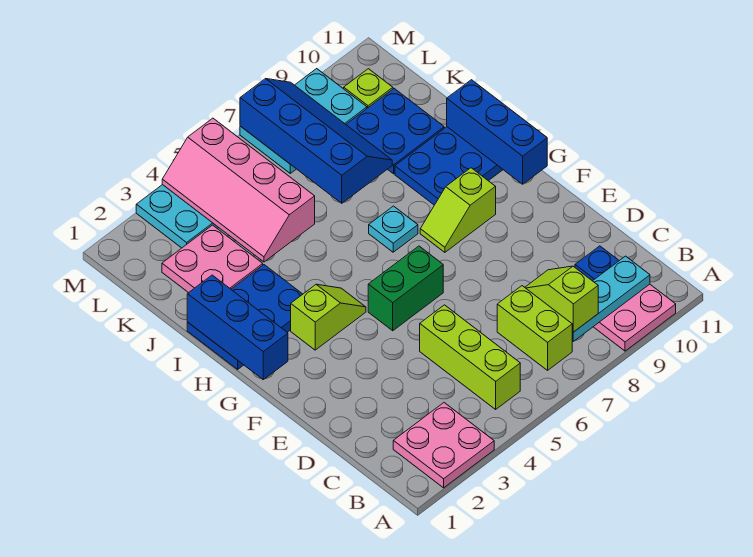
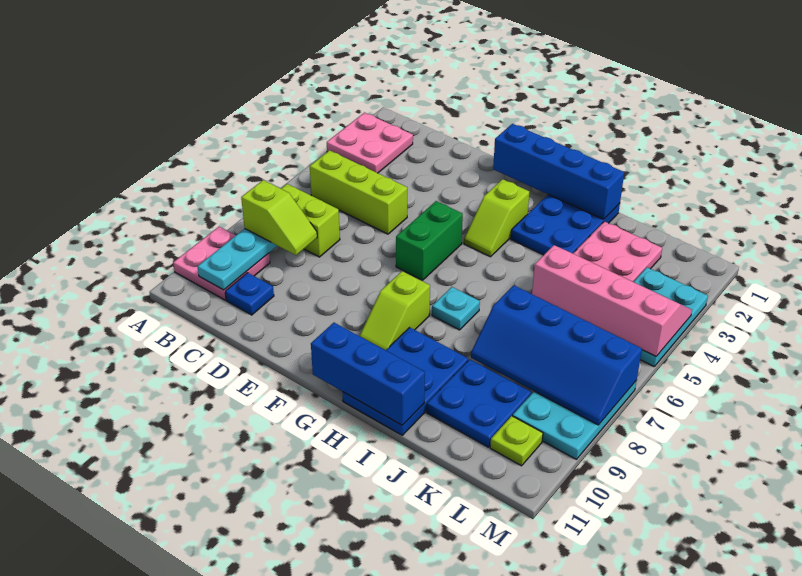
blue brick G1:I1 level 2 -> blue brick F1:I1 level 2
lime slope G8:G9 level 1 top 9 -> lime slope G8:G9 level 1 top 8

